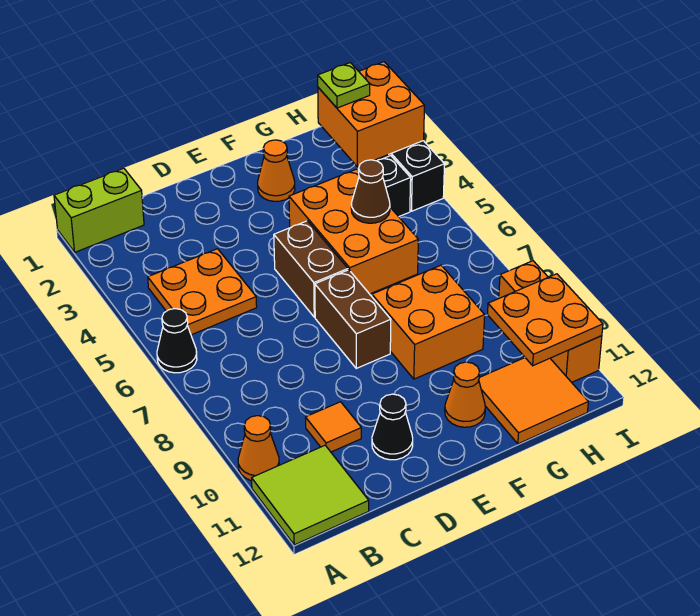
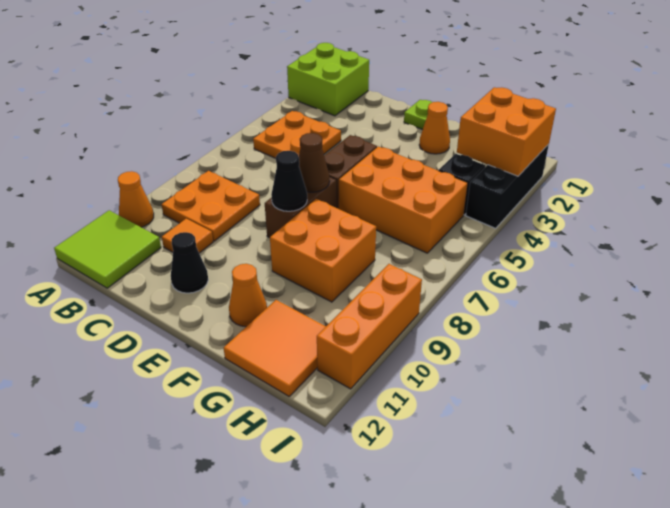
lime brick A1:B1 level 1 -> lime brick A1:B2 level 1
black cone A6 level 1 -> black cone E8 level 2
orange brick F4:G6 level 1 -> orange brick F5:H6 level 1
brown cone G5 level 2 -> brown cone E7 level 2
lime plate H2 level 3 -> lime plate E1 level 1
orange plate H10:I11 level 2 -> orange plate B8:C9 level 1

